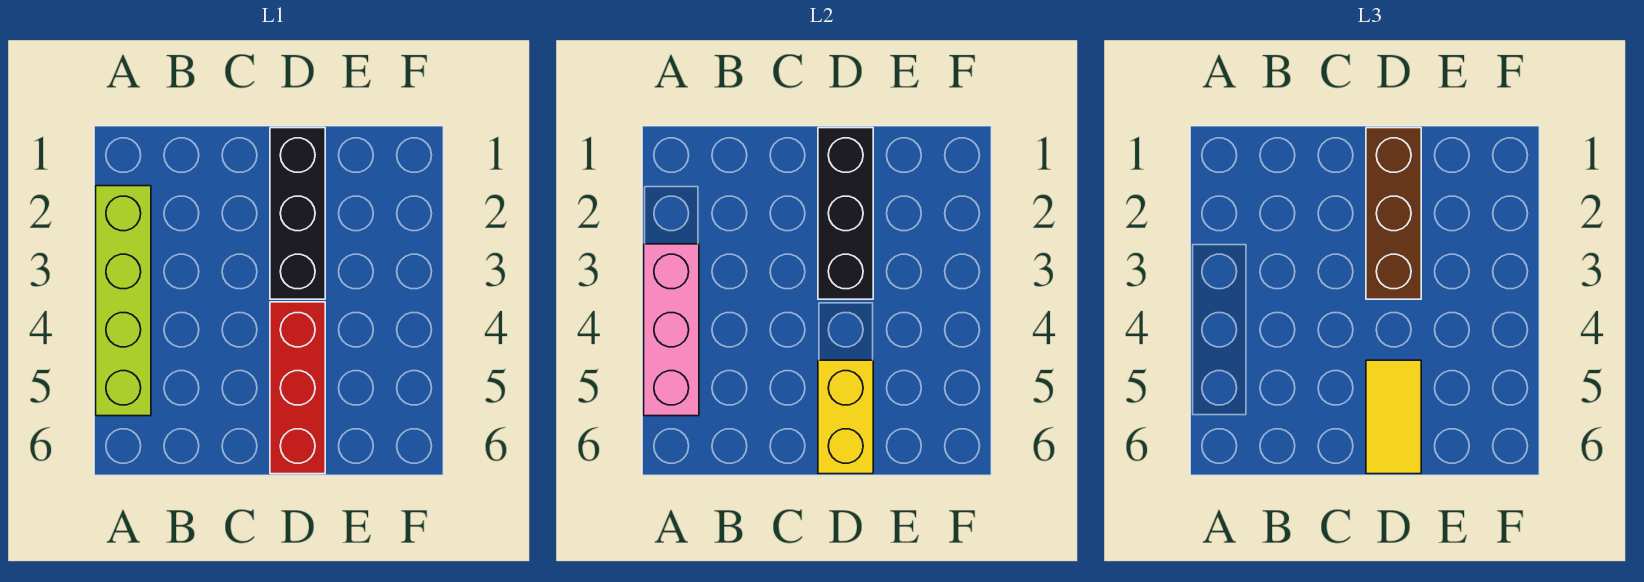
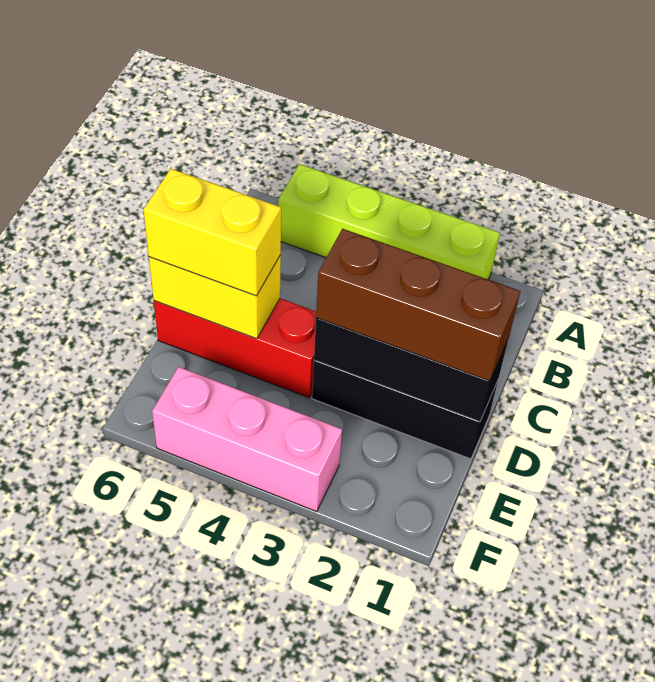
pink brick A3:A5 level 2 -> pink brick F3:F5 level 1
yellow tile D5:D6 level 3 -> yellow brick D5:D6 level 3

